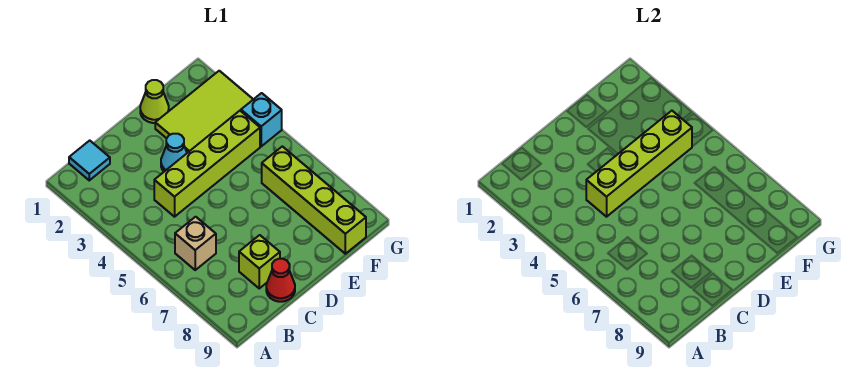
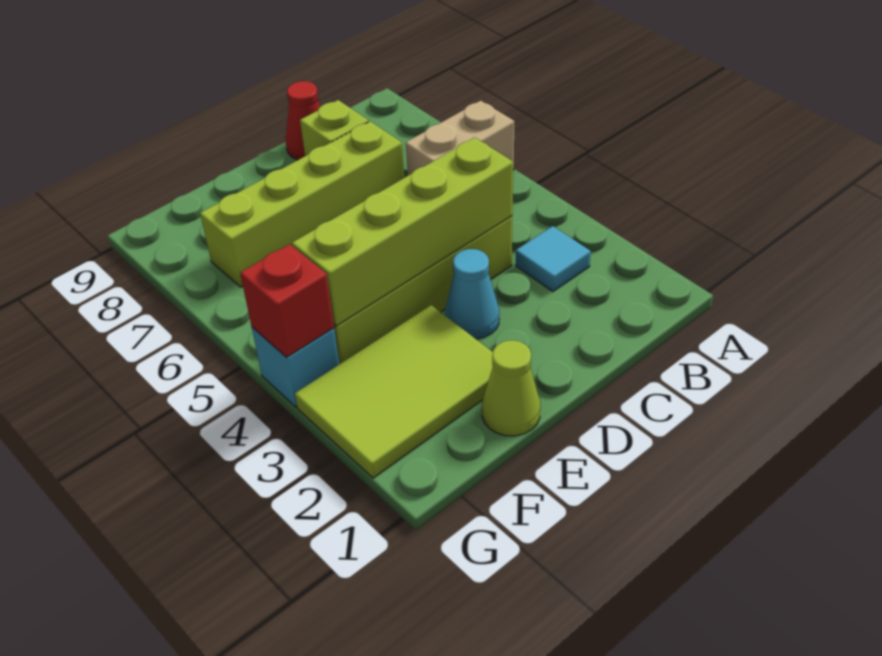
cyan tile B1 level 1 -> cyan tile B3 level 1
tan brick B6 level 1 -> tan brick A6:B6 level 1
lime brick F6:F9 level 1 -> lime brick C7:F7 level 1
none -> red brick G4 level 2

